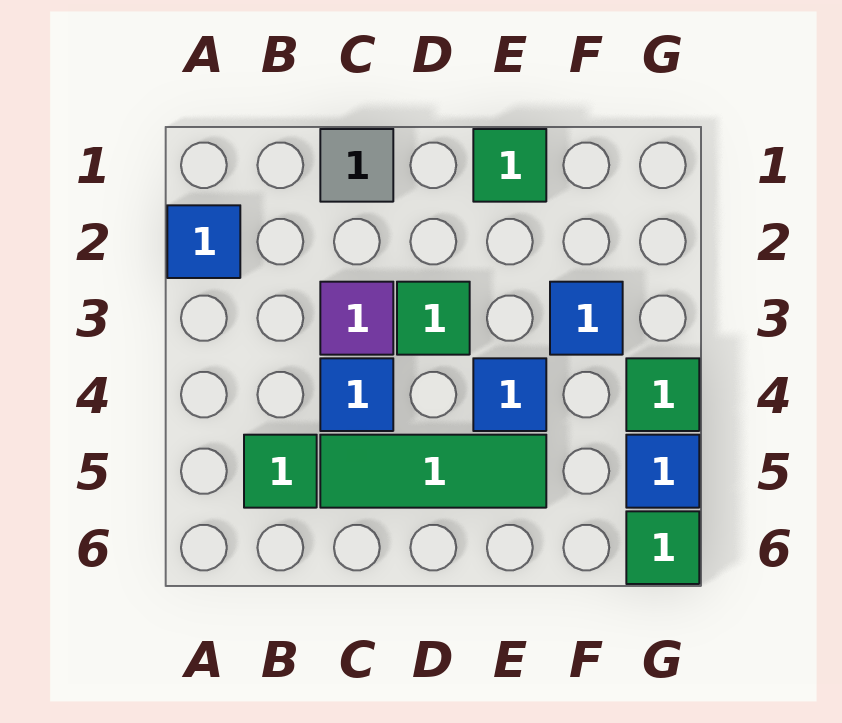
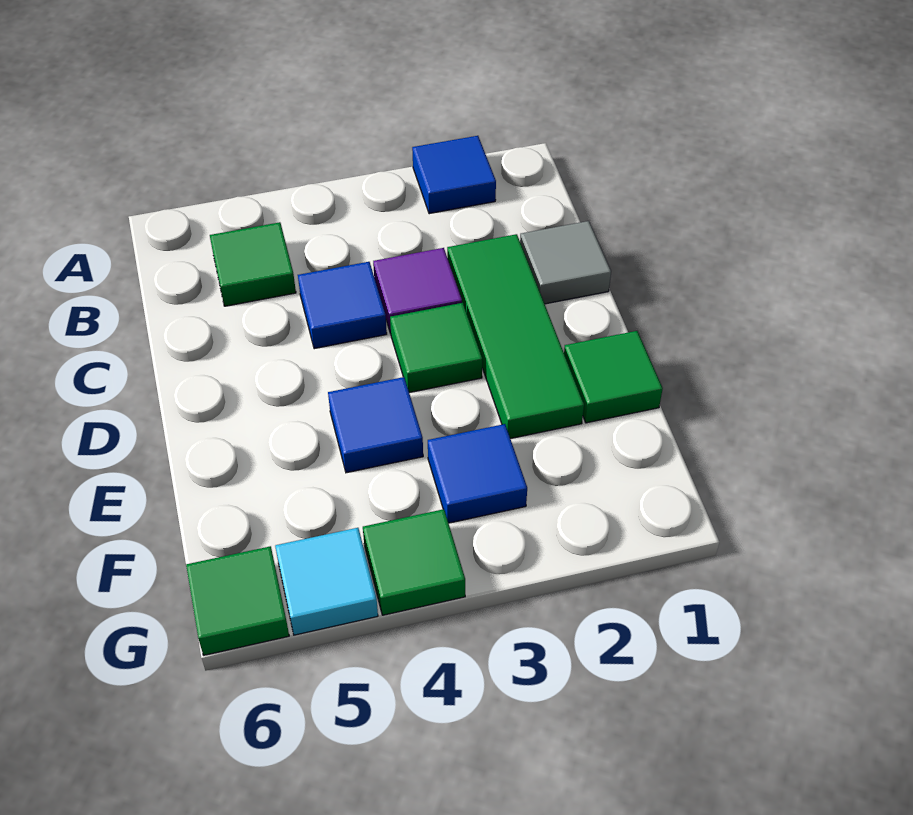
green tile C5:E5 level 1 -> green tile C2:E2 level 1
blue tile G5 level 1 -> cyan tile G5 level 1

